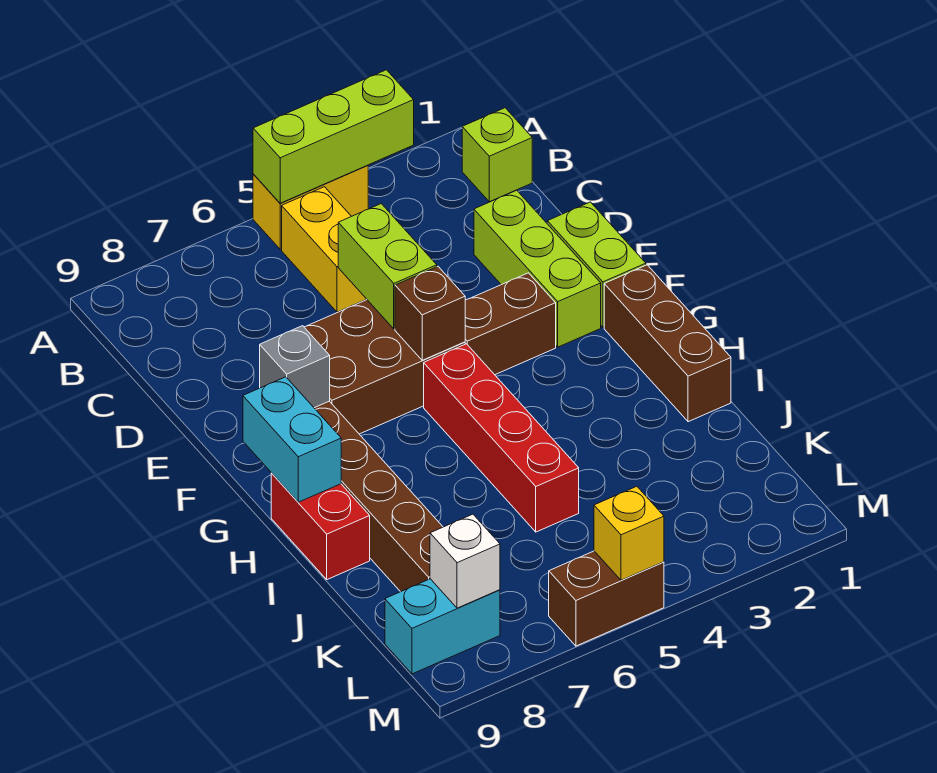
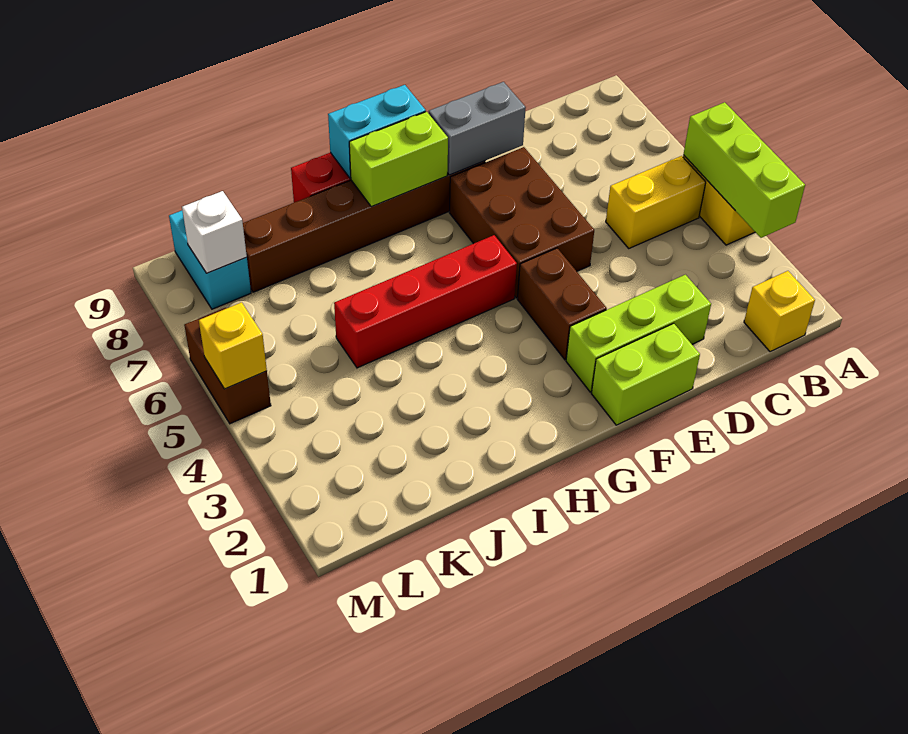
lime brick B1 level 1 -> yellow brick B1 level 1
lime brick D5:E5 level 2 -> lime brick G8:H8 level 2
brown brick F5 level 2 -> none
grey brick F8 level 2 -> grey brick E8:F8 level 2
brown brick G1:I1 level 1 -> none

